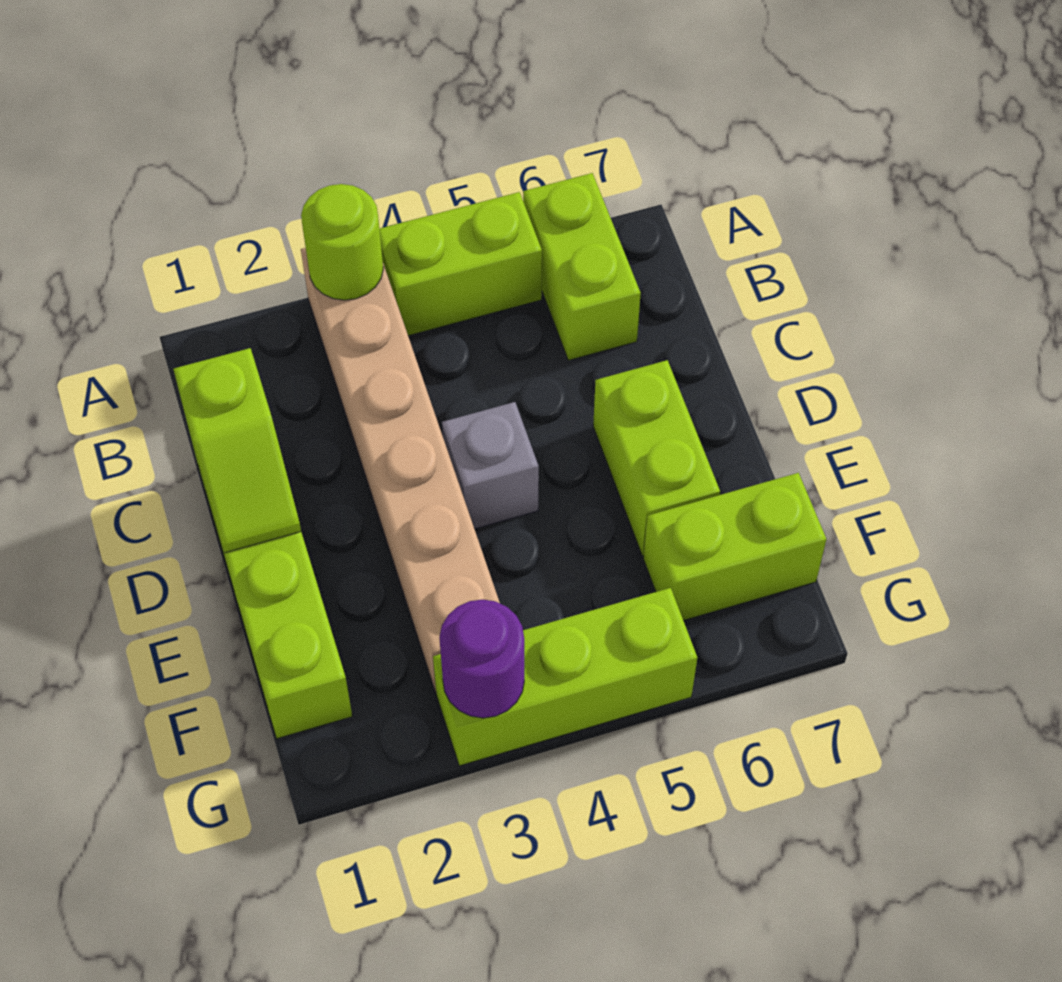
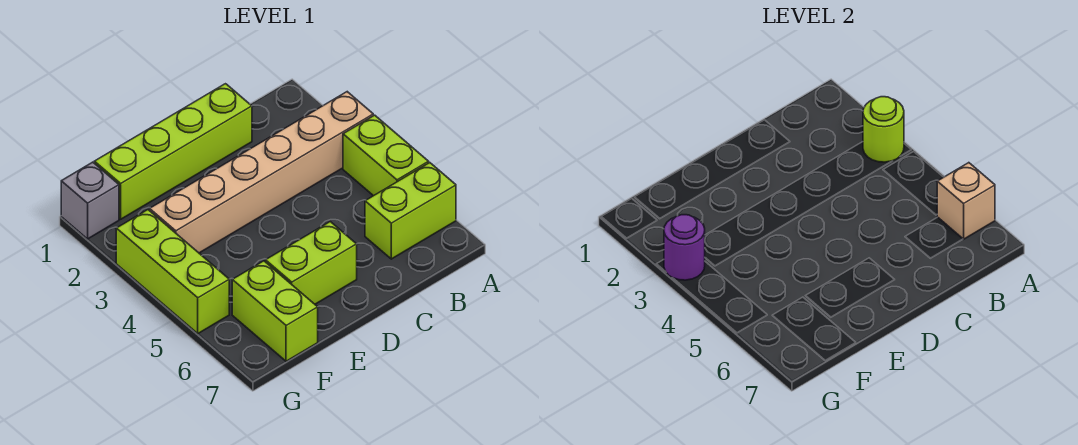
none -> tan brick A6 level 2
lime slope C1:D1 level 2 top C -> none
grey brick D4 level 1 -> grey brick G1 level 1

